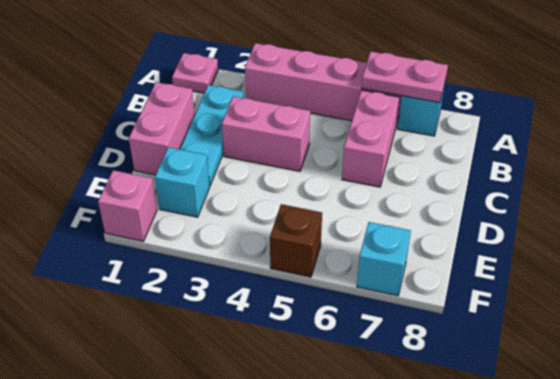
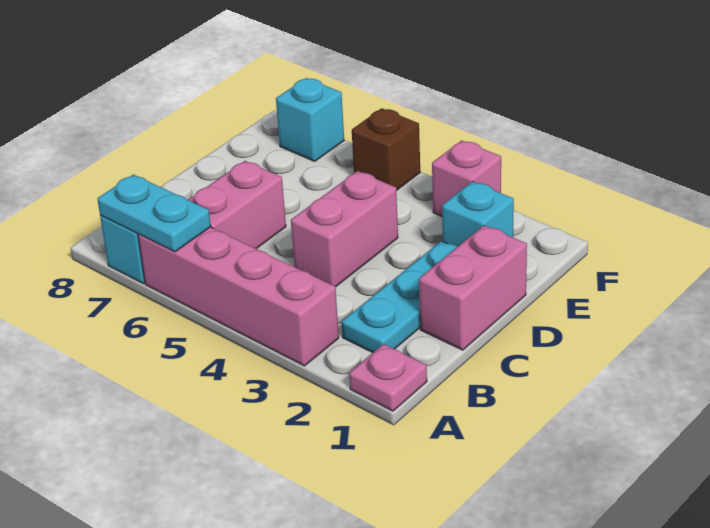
pink plate A6:A7 level 2 -> cyan plate A6:A7 level 2
pink brick C3:C4 level 1 -> pink brick C4:D4 level 1
pink brick F1 level 1 -> pink brick F3 level 1

